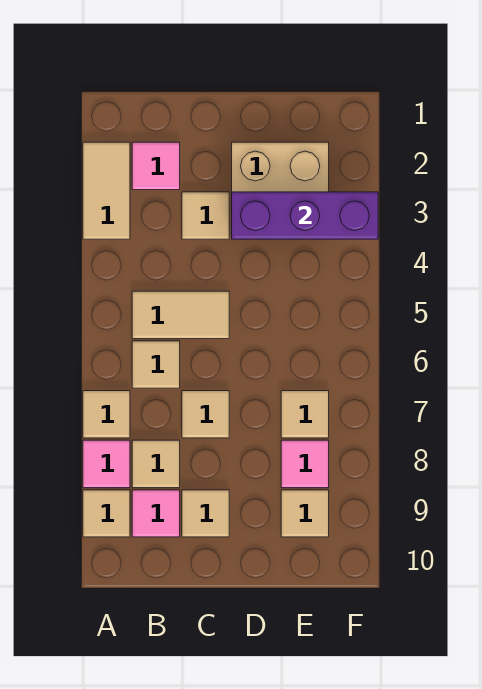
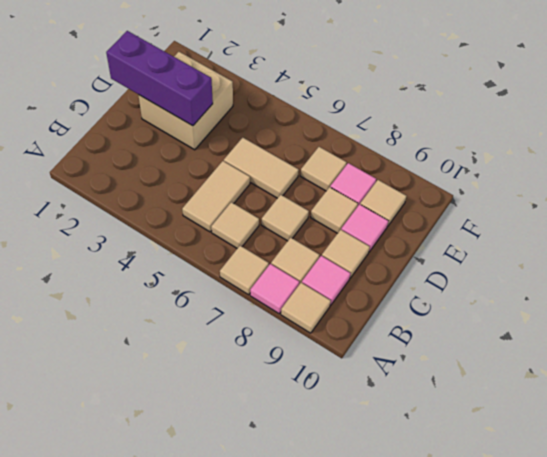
tan tile A2:A3 level 1 -> tan tile D5:D6 level 1
pink tile B2 level 1 -> pink tile D9 level 1
tan tile C3 level 1 -> tan tile D8 level 1
purple brick D3:F3 level 2 -> purple brick D1:D3 level 2

